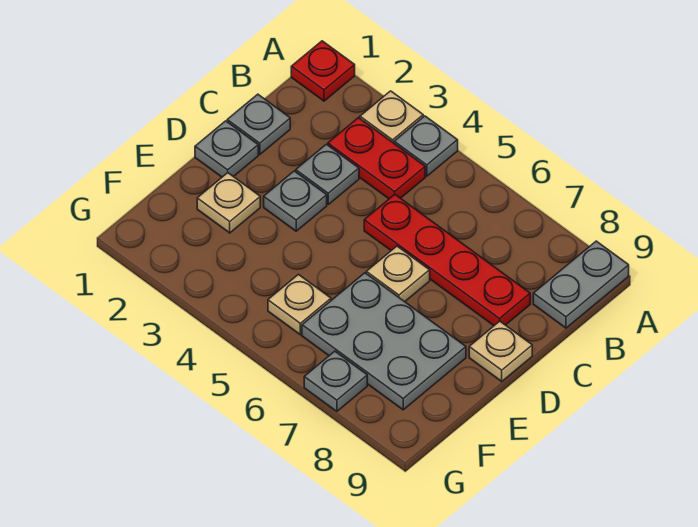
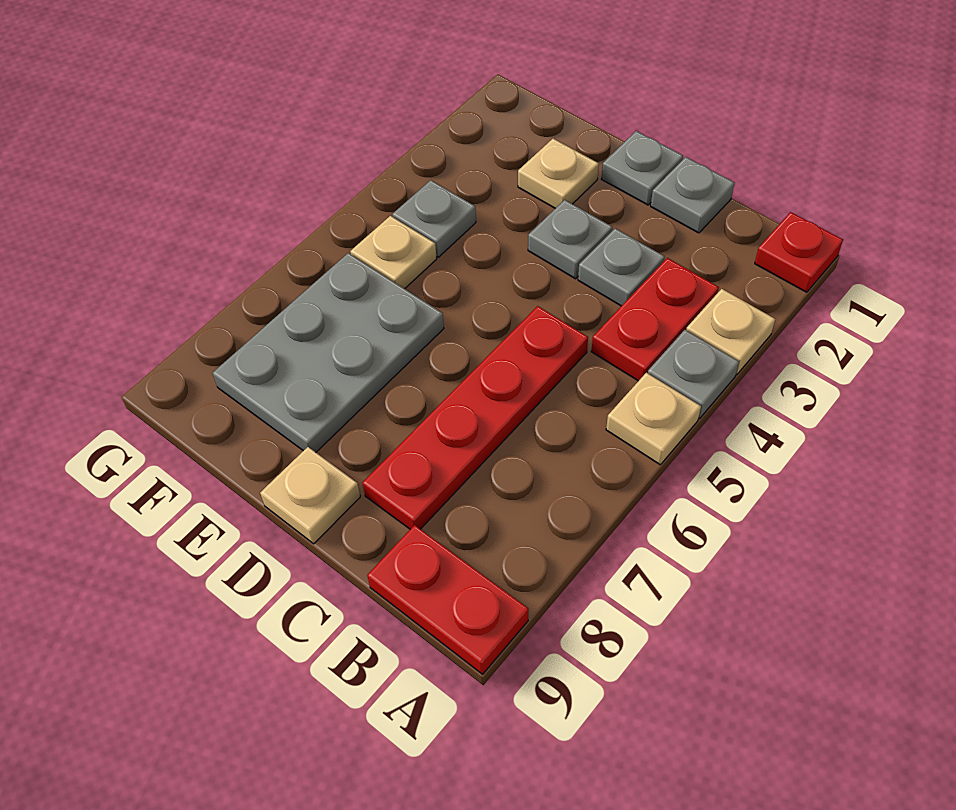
grey plate A9:B9 level 1 -> red plate A9:B9 level 1
tan plate D6 level 1 -> tan plate A5 level 1
grey plate G7 level 1 -> grey plate F4 level 1

